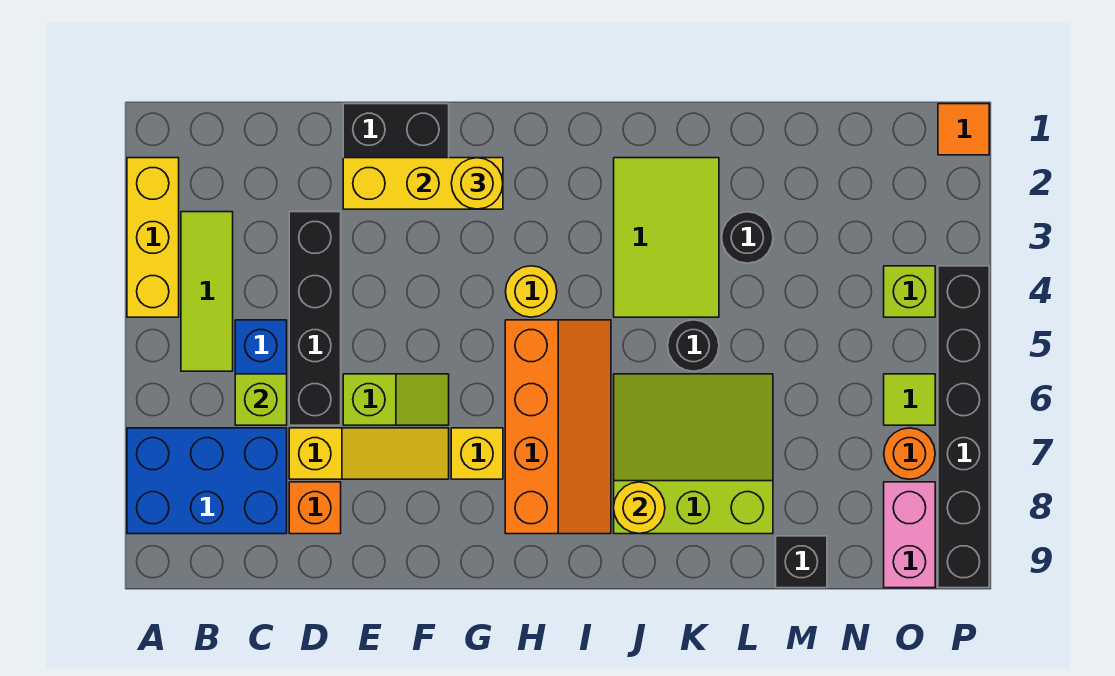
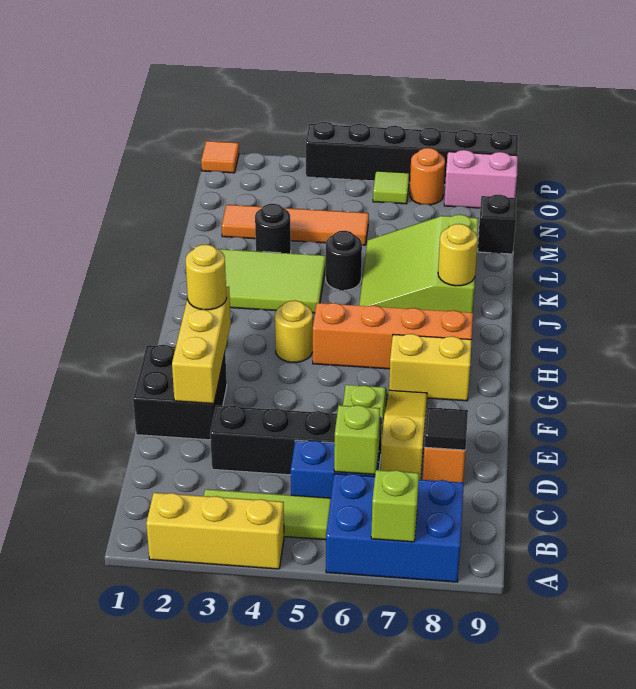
blue brick A7:C8 level 1 -> blue brick A6:B8 level 1
none -> black tile D8 level 2
yellow brick G7 level 1 -> yellow brick G7:G8 level 1
none -> orange tile M2:M5 level 1
lime brick O4 level 1 -> lime brick A7 level 2

